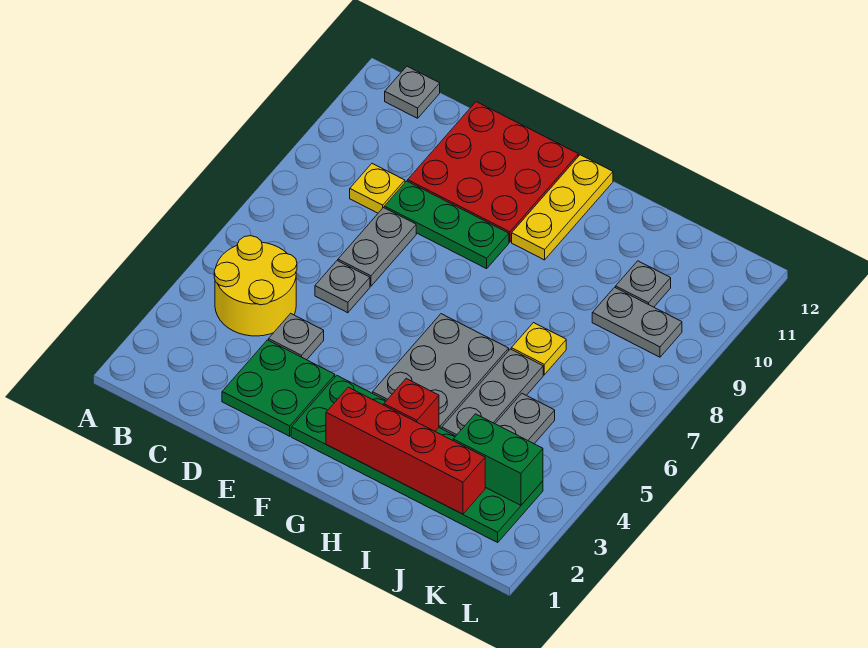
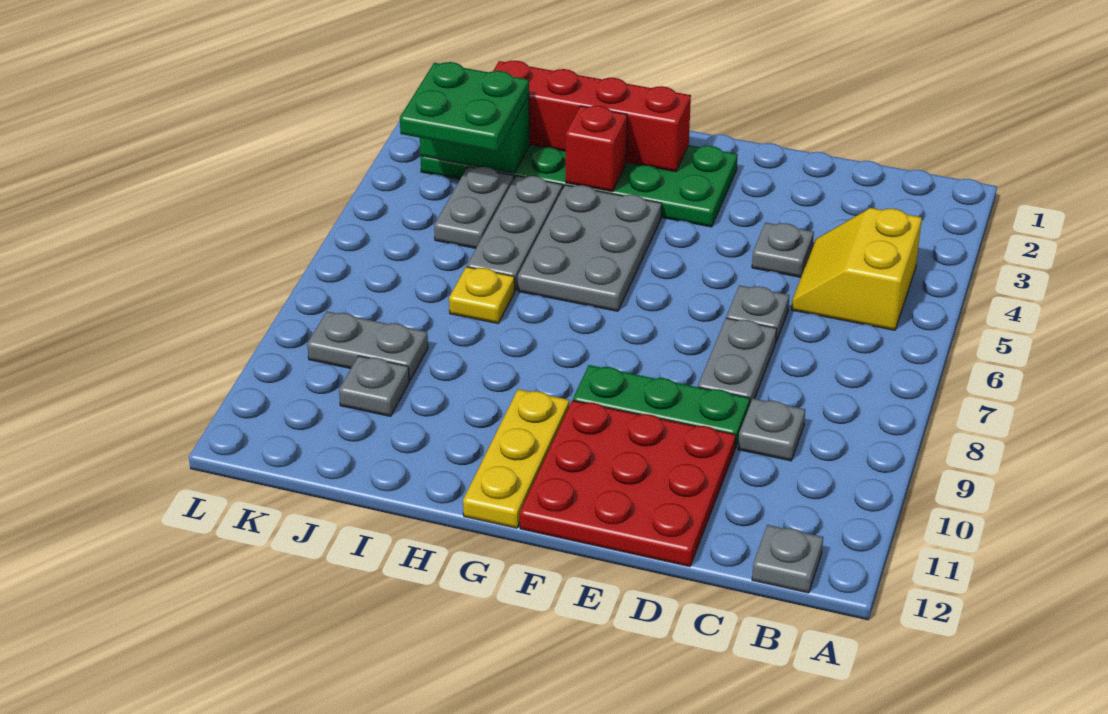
yellow round brick B4:C5 level 1 -> yellow slope B4:C5 level 1 top B
yellow plate C9 level 1 -> grey plate C9 level 1
green plate D2:E3 level 1 -> green plate J3:K4 level 3

